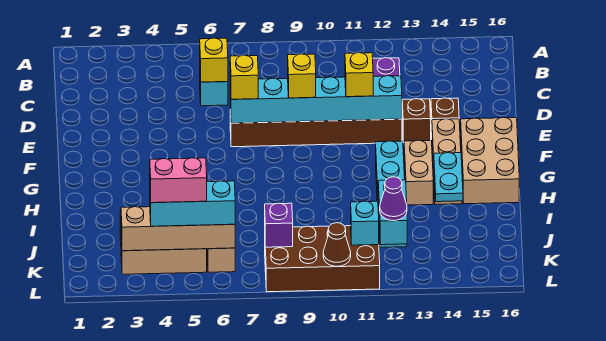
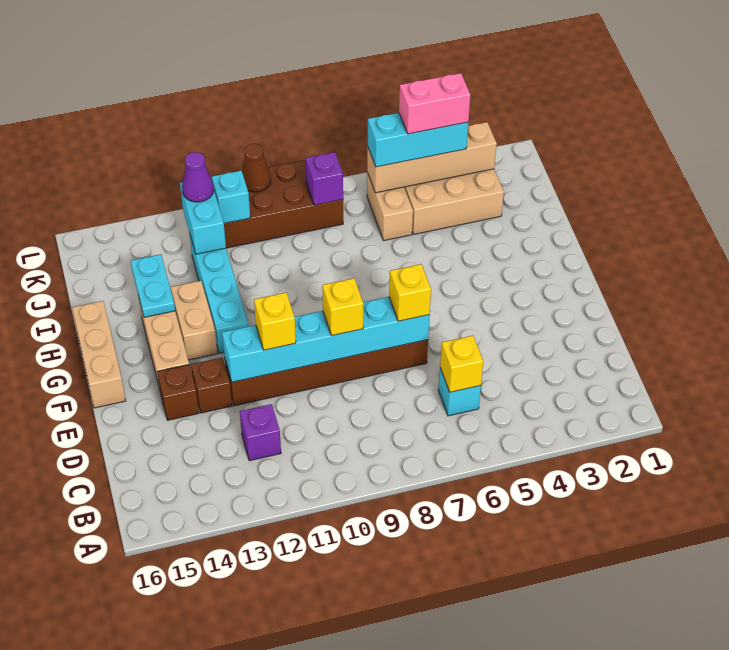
tan brick F15:H16 level 1 -> tan brick F16:H16 level 1

